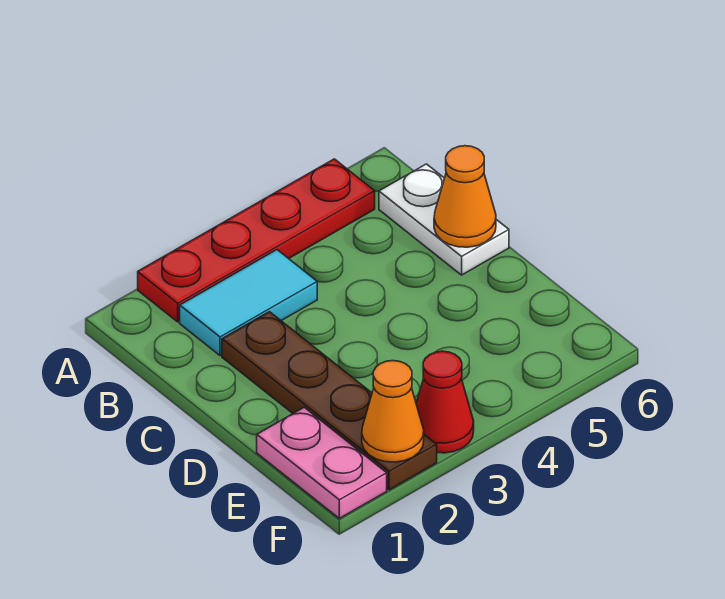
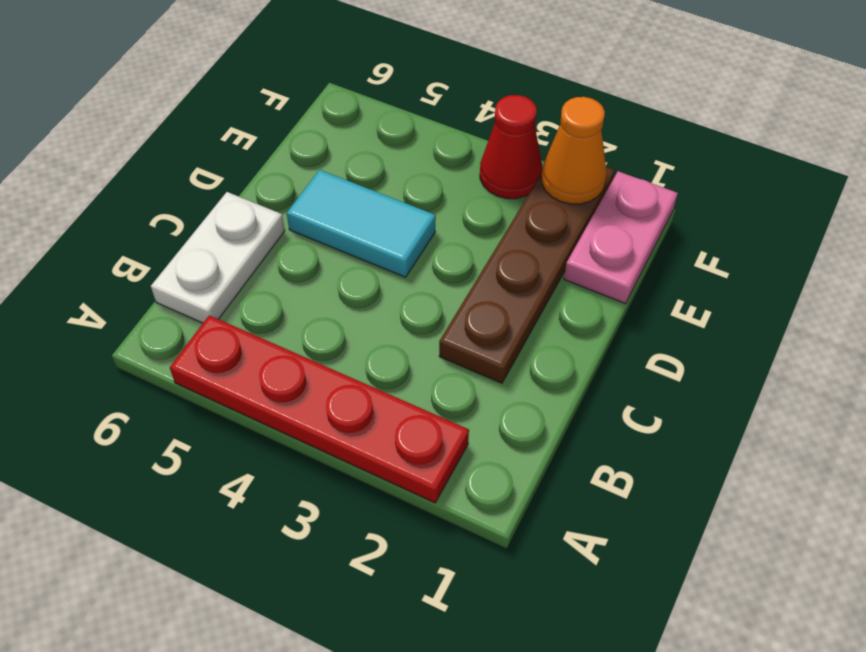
cyan tile B2:B3 level 1 -> cyan tile D4:D5 level 1
orange cone C6 level 2 -> none

